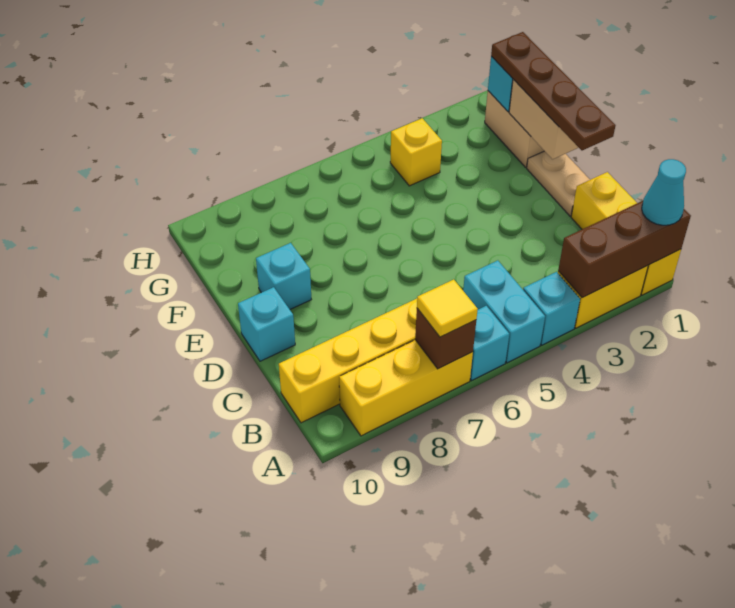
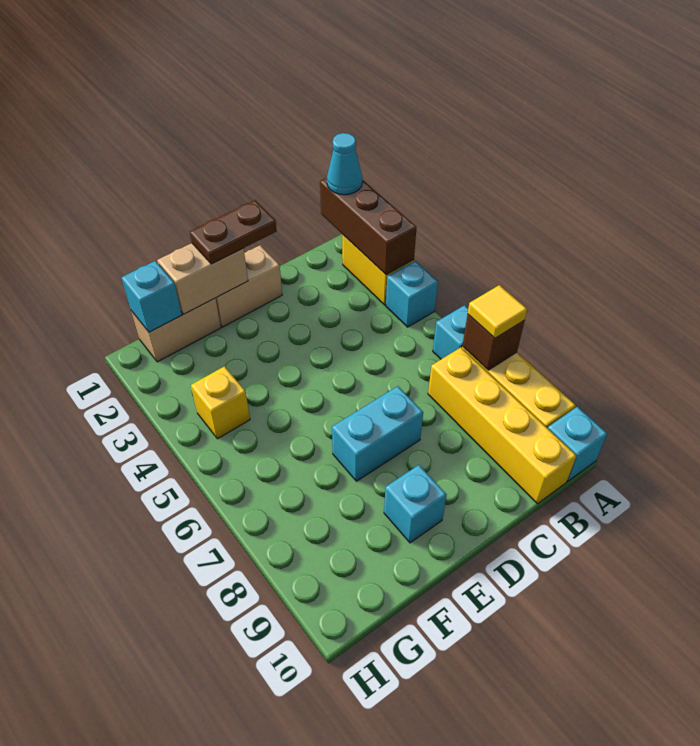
yellow brick A1:C1 level 1 -> none
cyan brick A5:B5 level 1 -> cyan brick D7:E7 level 1
tan plate D1:E1 level 1 -> tan brick D1:E1 level 1
brown plate D1:G1 level 3 -> brown plate D1:E1 level 3
cyan brick D10 level 1 -> cyan brick A10 level 1

